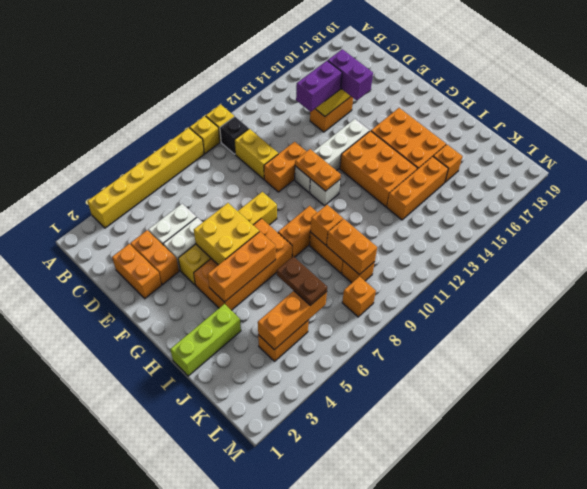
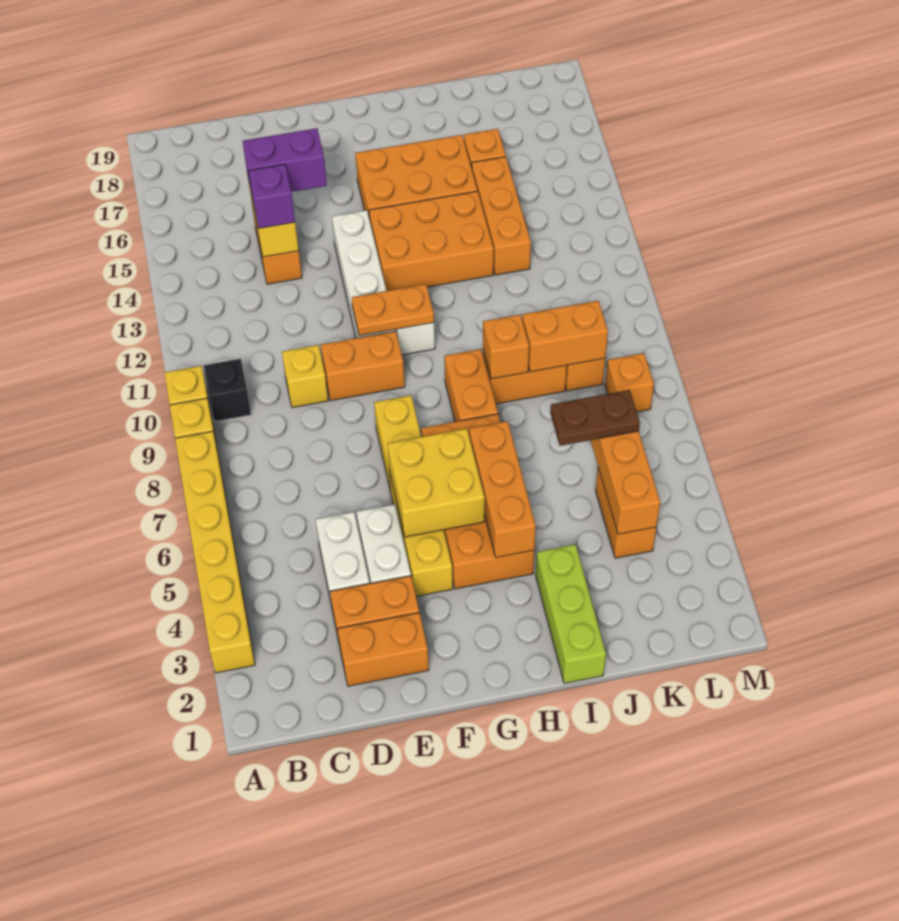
yellow brick C10:D10 level 1 -> yellow brick D10 level 1
purple brick D13:D14 level 3 -> purple brick D14 level 3
orange brick E10:E11 level 1 -> orange brick E10:F10 level 1

